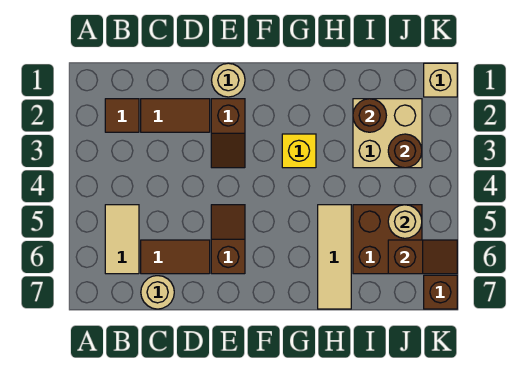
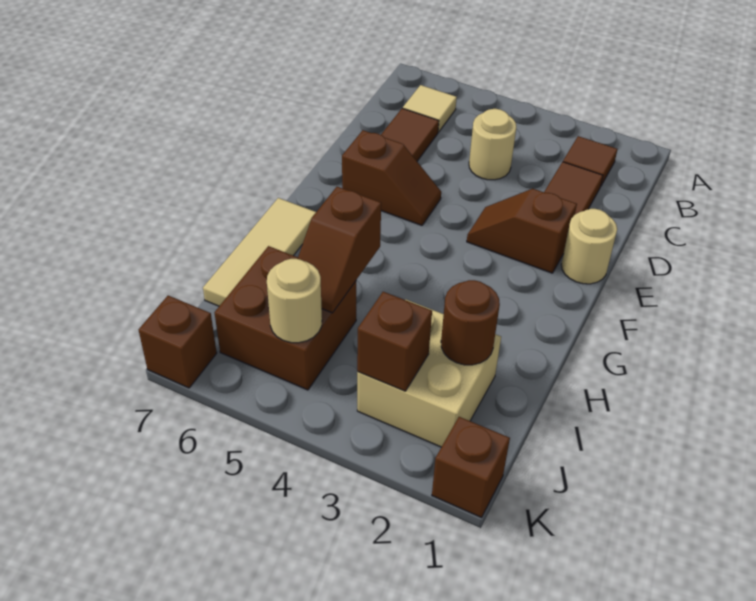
tan tile B5:B6 level 1 -> tan tile B6 level 1
tan round brick C7 level 1 -> tan round brick C4 level 1
yellow brick G3 level 1 -> none
tan tile H5:H7 level 1 -> tan tile G7:I7 level 1
brown round brick J3 level 2 -> brown brick J3 level 2
brown slope J6:K6 level 2 top J -> brown slope H5:I5 level 2 top H
tan brick K1 level 1 -> brown brick K1 level 1

